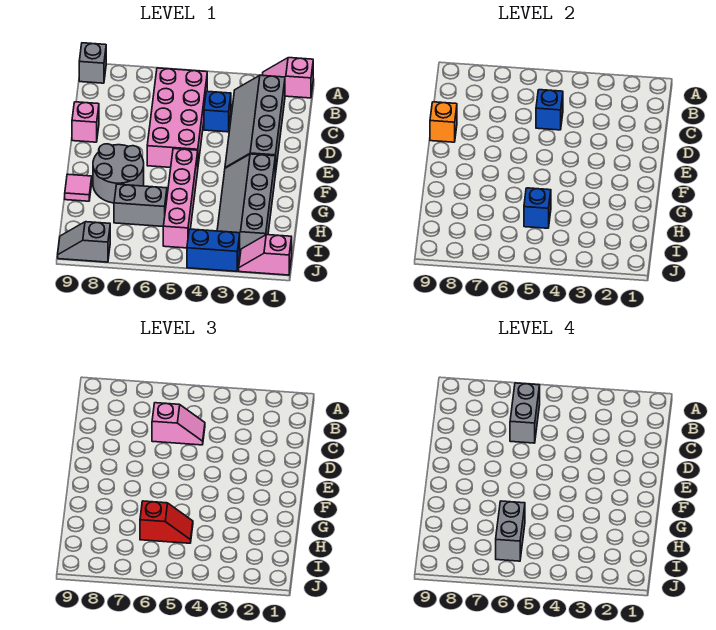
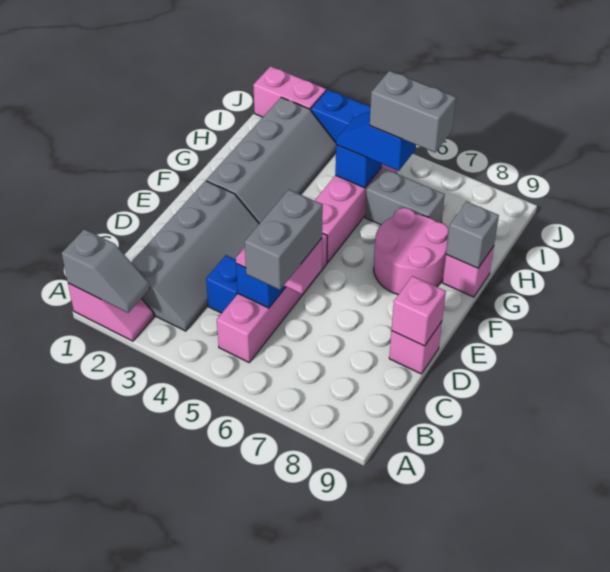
grey brick A9 level 1 -> grey brick G9 level 2
pink brick B5:E6 level 1 -> pink brick B5:E5 level 1
orange brick D9 level 2 -> pink brick D9 level 2
grey round brick F7:G8 level 1 -> pink round brick F7:G8 level 1
pink tile G9 level 1 -> pink brick G9 level 1
red slope H5:H6 level 3 top 6 -> blue slope H5:H6 level 3 top 6
grey brick H6:I6 level 4 -> grey brick H6:H7 level 4
pink slope J1:J2 level 1 top 1 -> pink brick J1:J2 level 1
grey slope J8:J9 level 1 top 8 -> grey slope A1:A2 level 2 top 1

